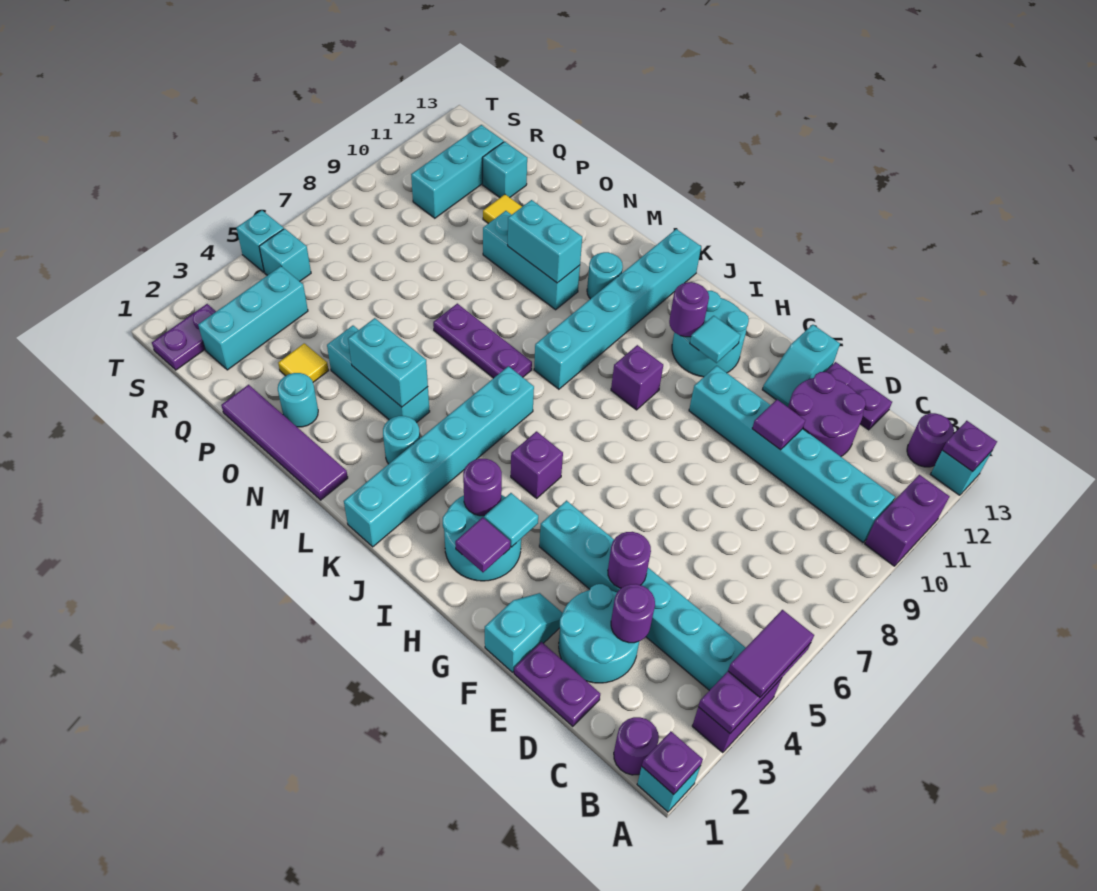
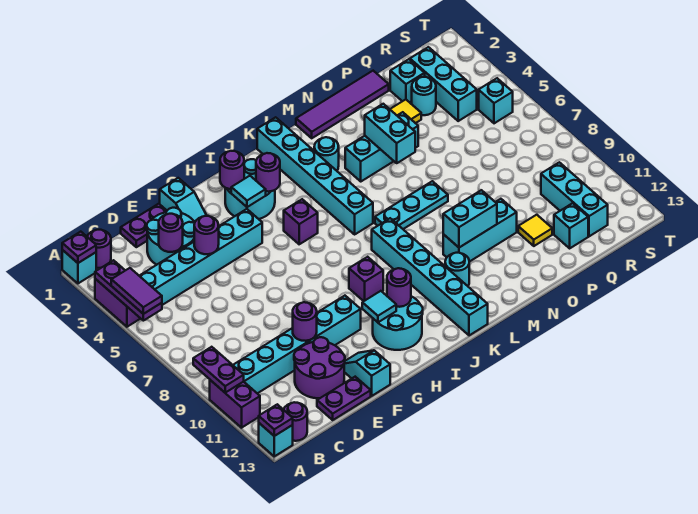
purple tile E10 level 2 -> purple round brick E10 level 2
purple tile H2 level 2 -> purple round brick H2 level 2
purple plate L7:N7 level 1 -> cyan plate L7:N7 level 1
cyan brick M4:N4 level 2 -> cyan brick N4:N5 level 2
cyan round brick O2 level 1 -> cyan round brick Q3 level 1
purple plate S1:S2 level 1 -> purple plate A9:A10 level 2
cyan brick T5 level 1 -> cyan brick Q2 level 1

